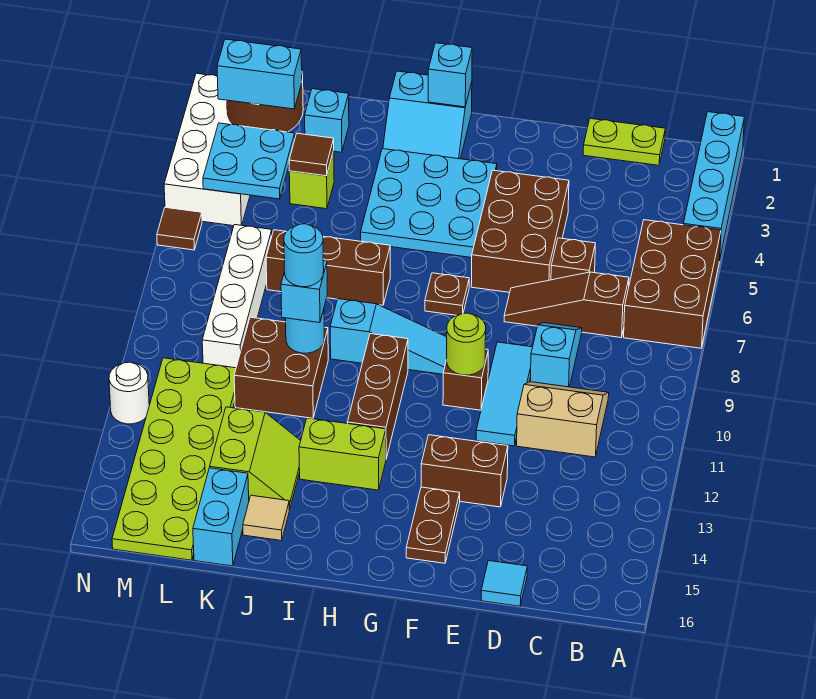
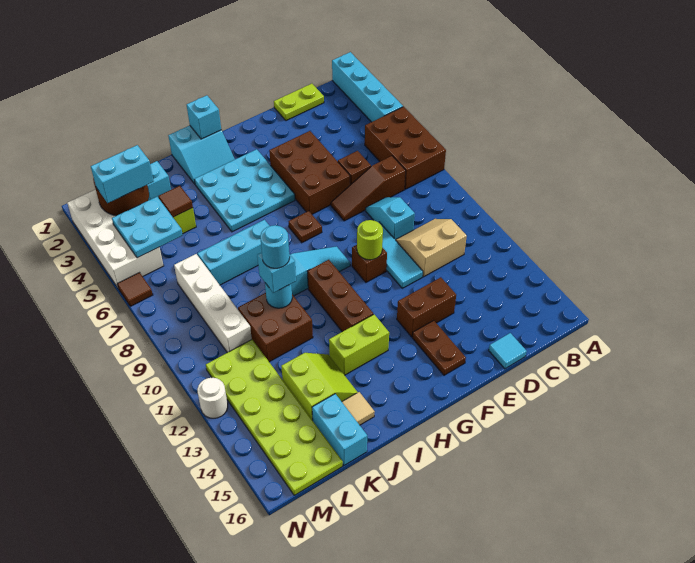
brown brick I7:K7 level 1 -> cyan brick I7:K7 level 1

